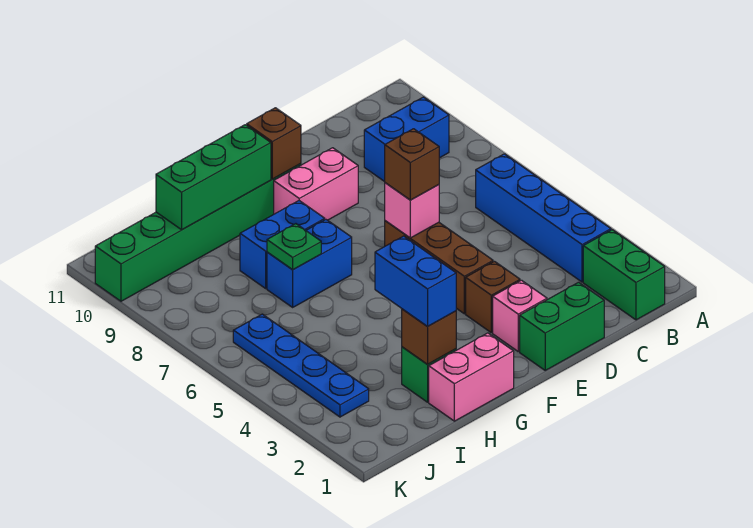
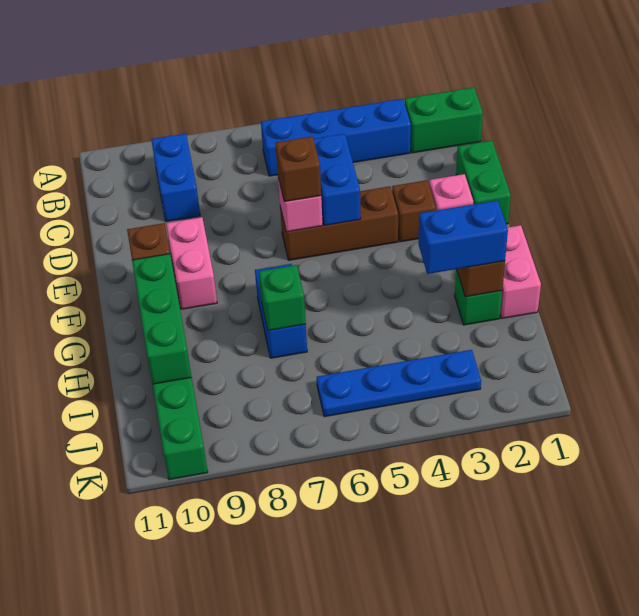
blue brick G8:H8 level 1 -> blue brick D5:E5 level 2
green plate H7 level 2 -> green brick H7 level 2

